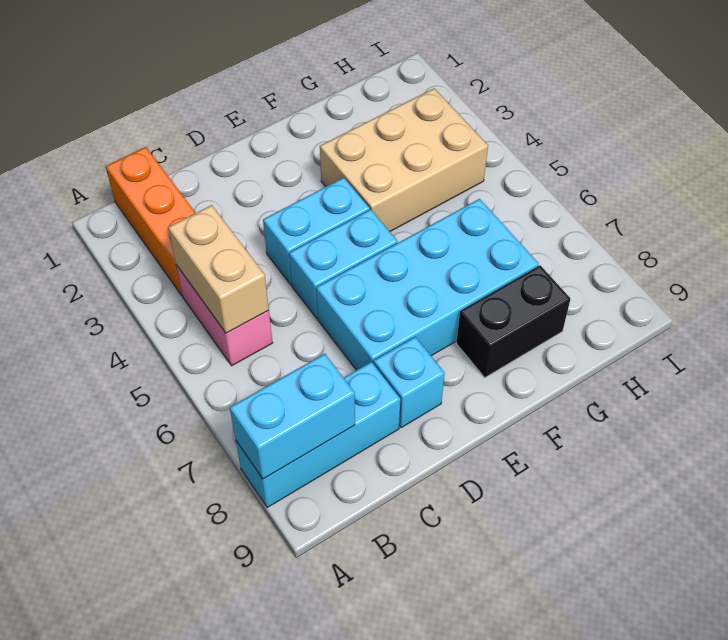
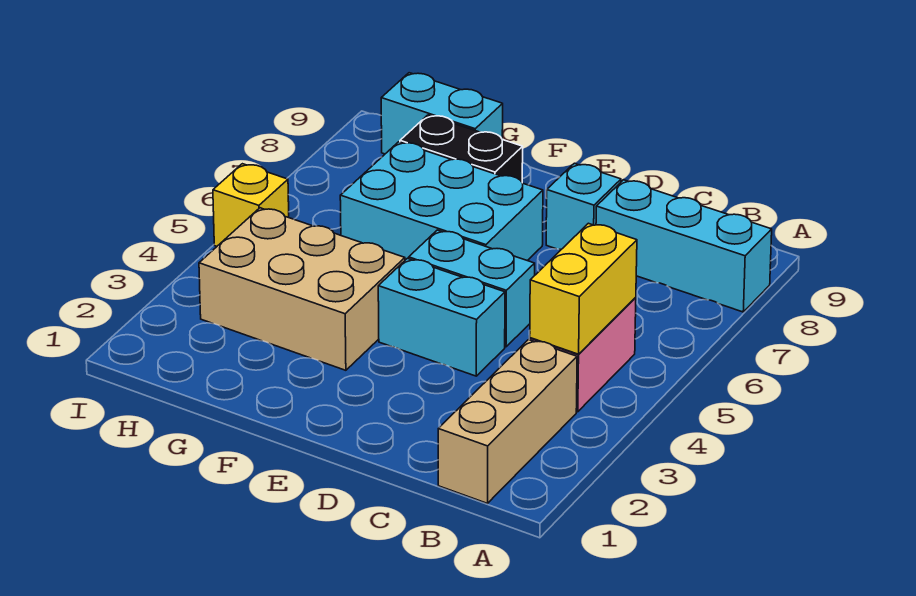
cyan brick A8:B8 level 2 -> cyan brick G9:H9 level 1
orange brick B1:B3 level 1 -> tan brick B1:B3 level 1
tan brick B4:B5 level 2 -> yellow brick B4:B5 level 2
cyan brick D6:G7 level 1 -> cyan brick E6:G7 level 1
none -> yellow brick I5 level 1

